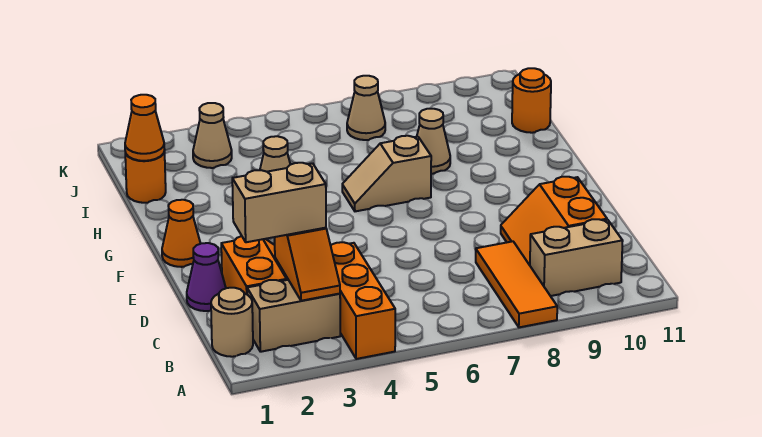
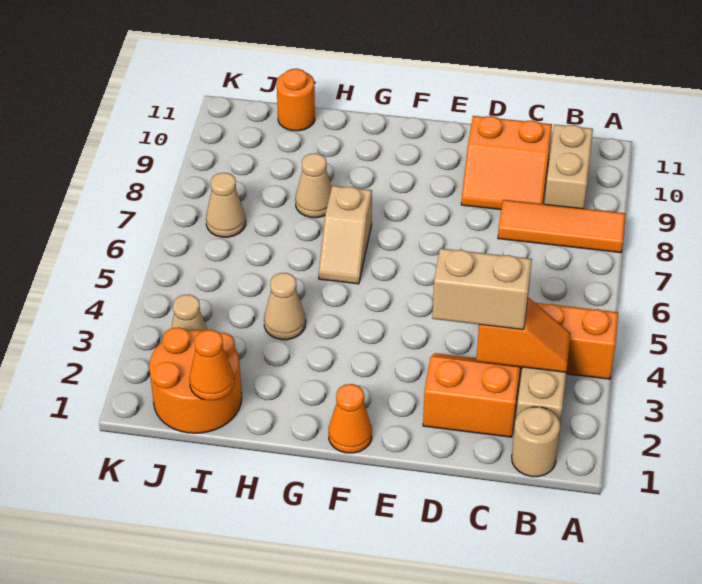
tan brick C2:C3 level 3 -> tan brick C3:D3 level 3
purple cone D1 level 1 -> none
orange round brick I1 level 1 -> orange round brick I1:J2 level 1

